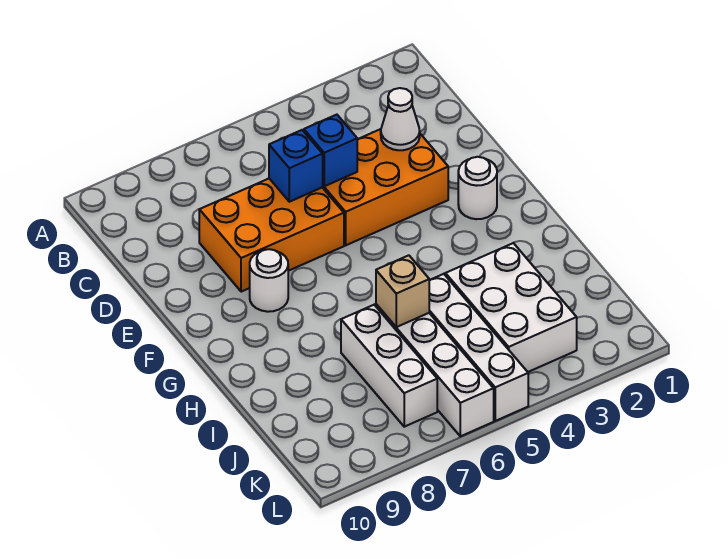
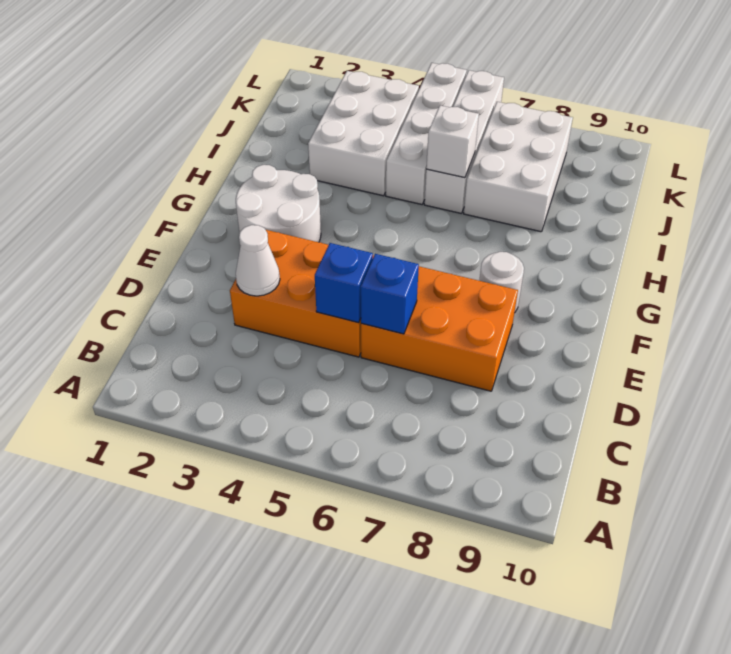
white round brick F2 level 1 -> white round brick F2:G3 level 1
tan brick I6 level 2 -> white brick I6 level 2
white brick I7:K7 level 1 -> white brick I7:K8 level 1

